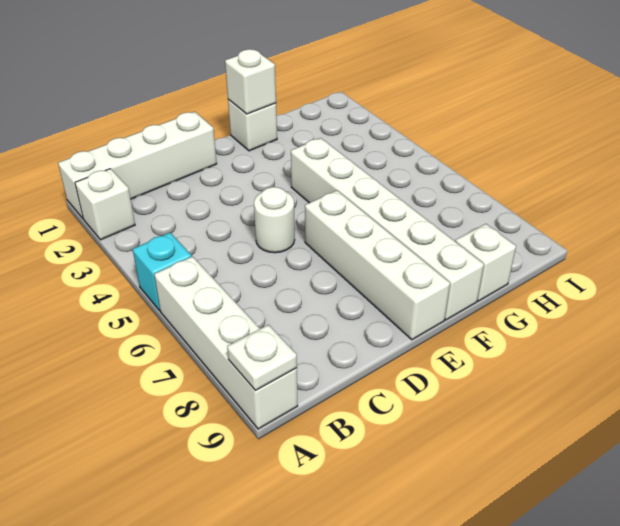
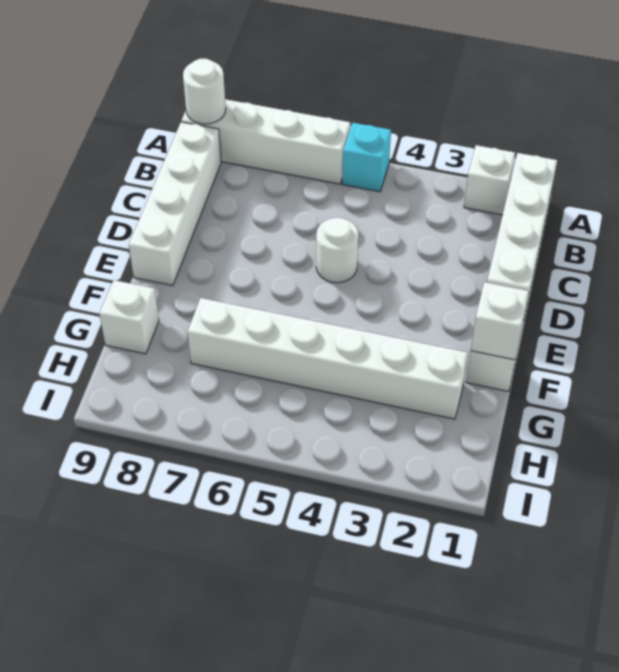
white plate A9 level 2 -> white round brick A9 level 2
white brick E6:E9 level 1 -> white brick B9:E9 level 1
white brick F4:F9 level 1 -> white brick G2:G7 level 1

